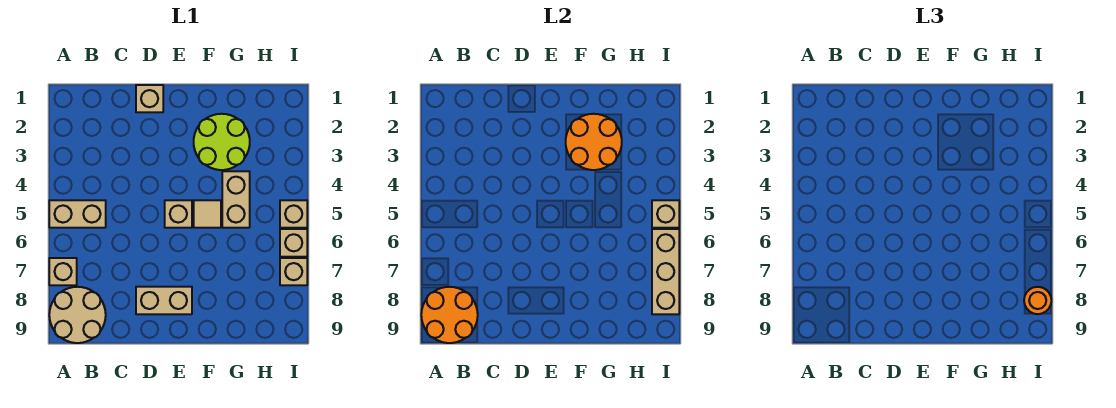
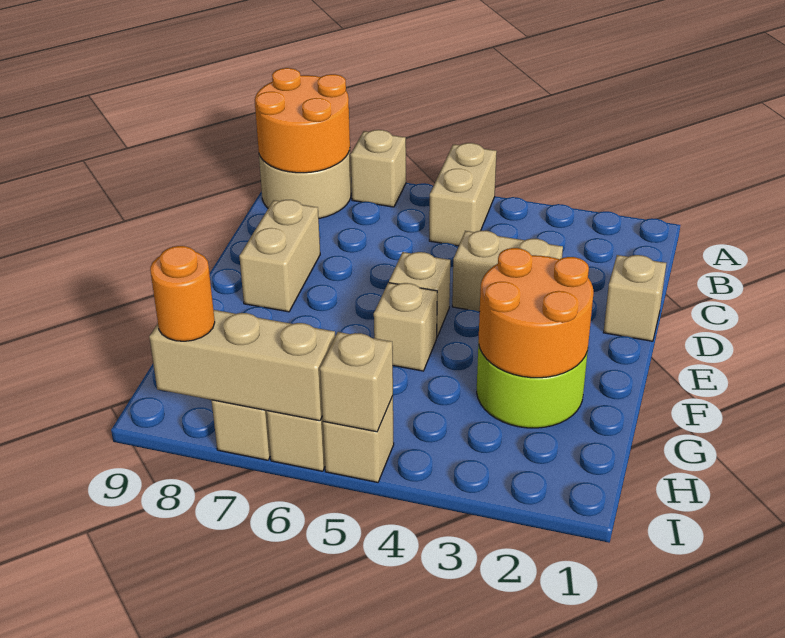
tan tile F5 level 1 -> tan brick F5 level 1
tan brick G4:G5 level 1 -> tan brick D3:D4 level 1

